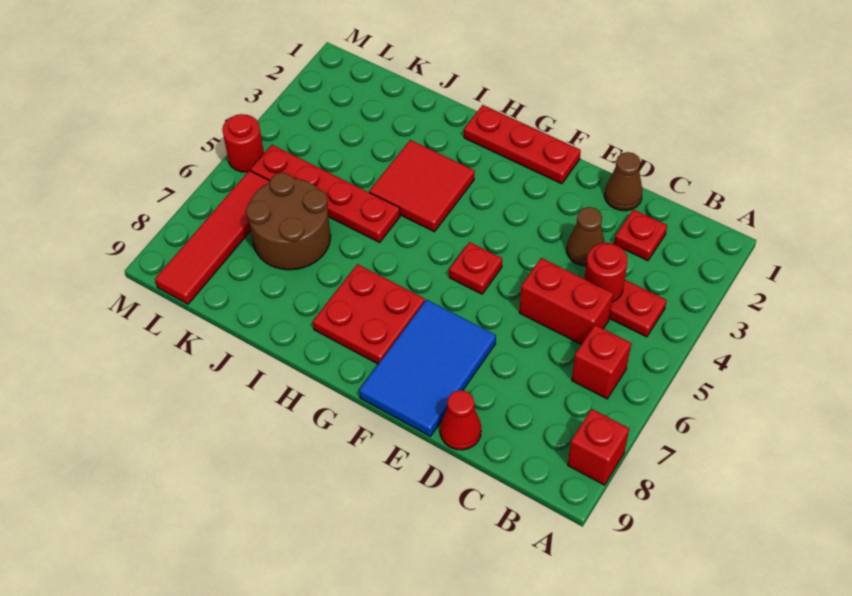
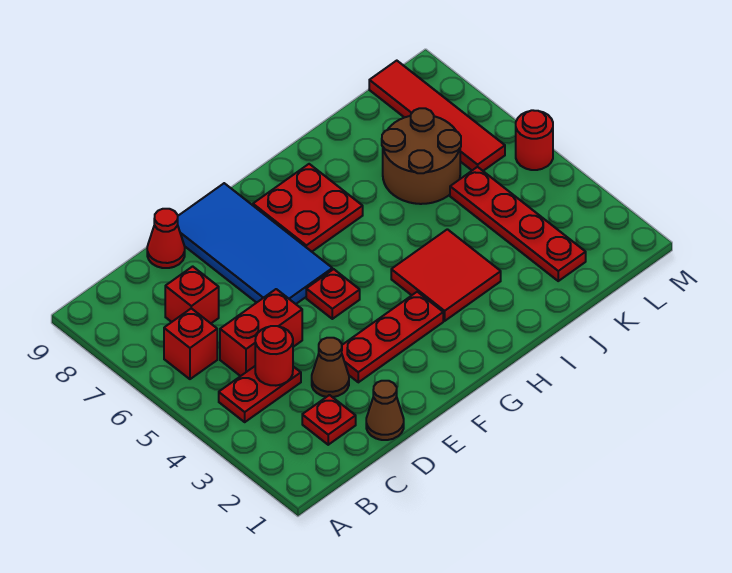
red brick A8 level 1 -> red brick C7 level 1
blue tile E7:F9 level 1 -> blue tile E6:F9 level 1
red plate F1:H1 level 1 -> red plate E3:G3 level 1
red plate I5:L5 level 1 -> red plate K2:K5 level 1

